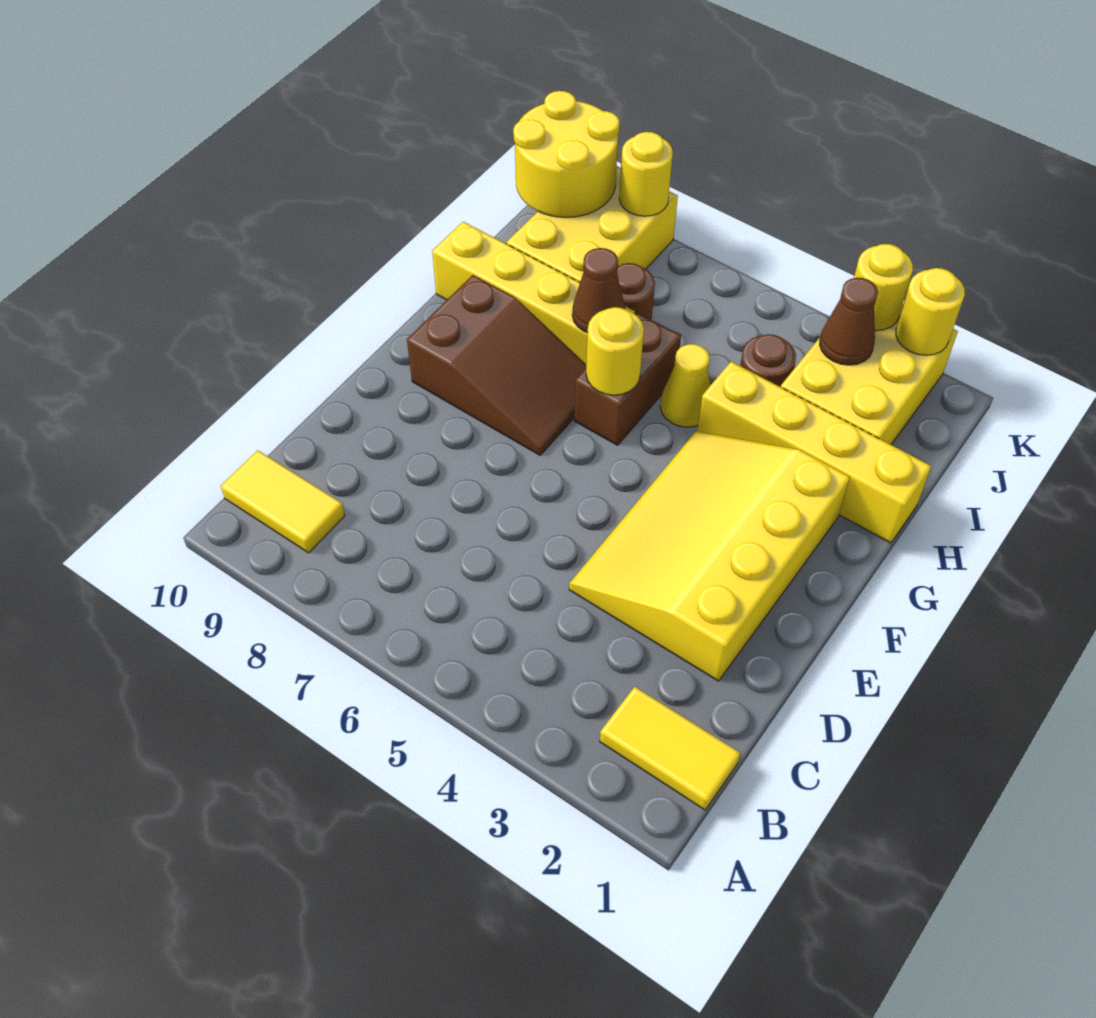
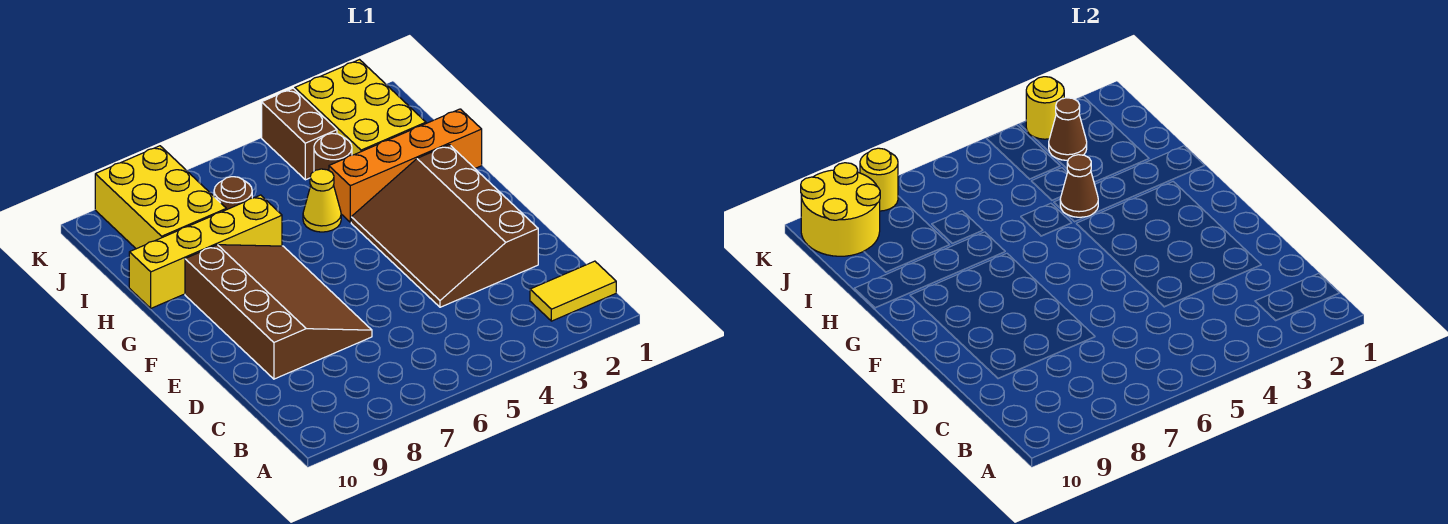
yellow tile B9:B10 level 1 -> none
yellow slope D2:G4 level 1 top 2 -> brown slope D2:G4 level 1 top 2
brown slope F7:G9 level 1 top 9 -> brown slope D7:G9 level 1 top 9
brown brick G6:H6 level 1 -> brown brick J4:K4 level 1
yellow round brick G6 level 2 -> none
yellow brick H1:H4 level 1 -> orange brick H1:H4 level 1
brown cone H7 level 2 -> brown cone H4 level 2
yellow round brick K2 level 2 -> none

